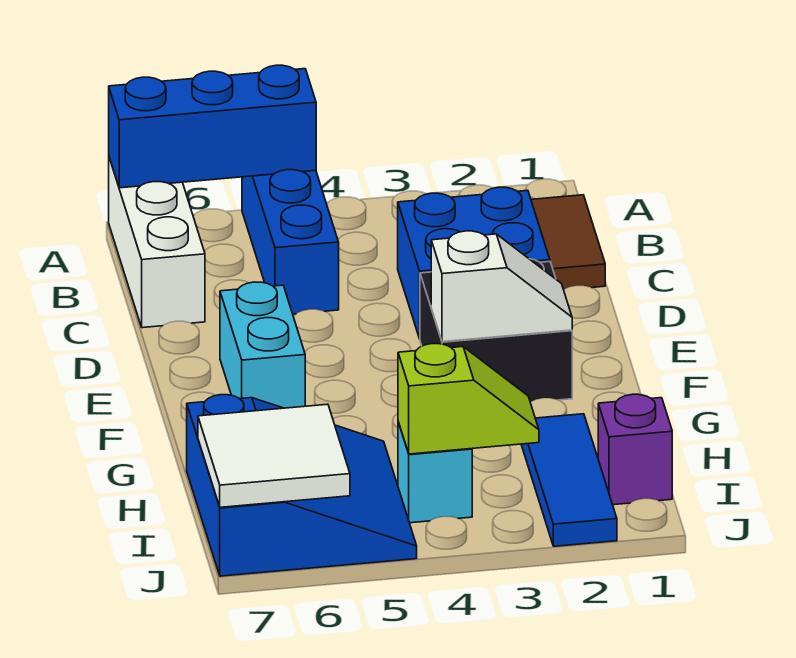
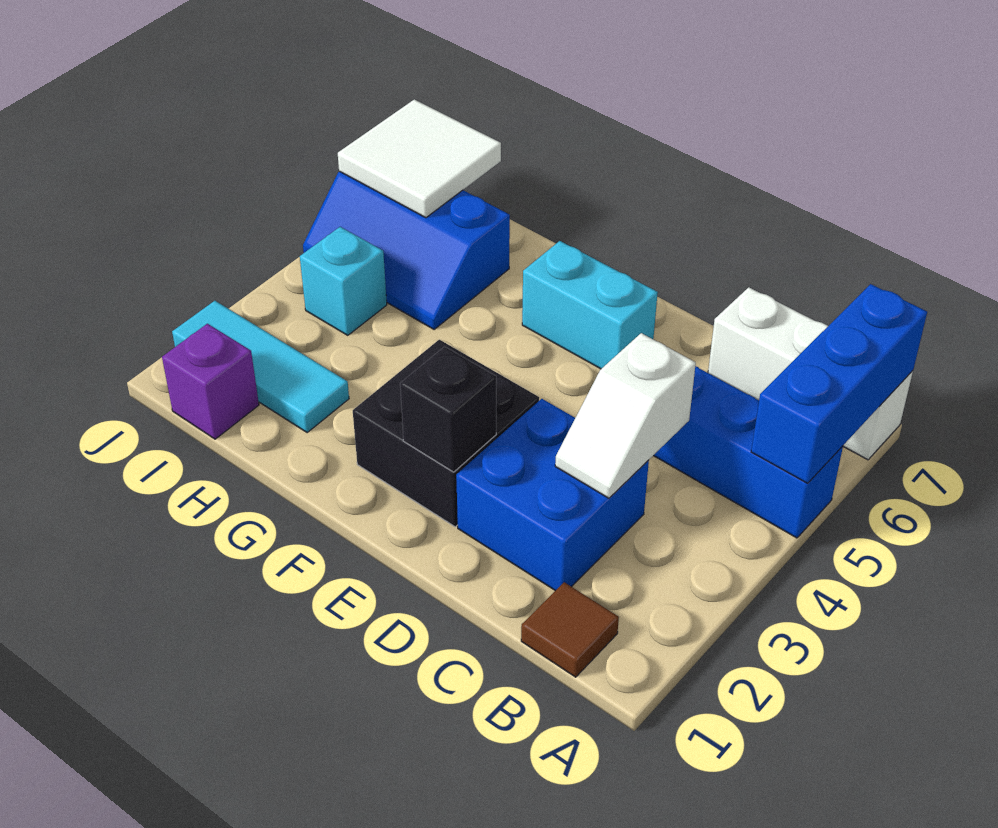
brown tile B1:C1 level 1 -> brown tile B1 level 1
none -> black brick E2 level 2
white slope F2:F3 level 2 top 3 -> white slope C3:C4 level 2 top 4
blue tile H2:J2 level 1 -> cyan tile H2:J2 level 1
blue slope H5:J7 level 1 top 7 -> blue slope H5:J6 level 1 top 6
lime slope I3:I4 level 2 top 4 -> none

